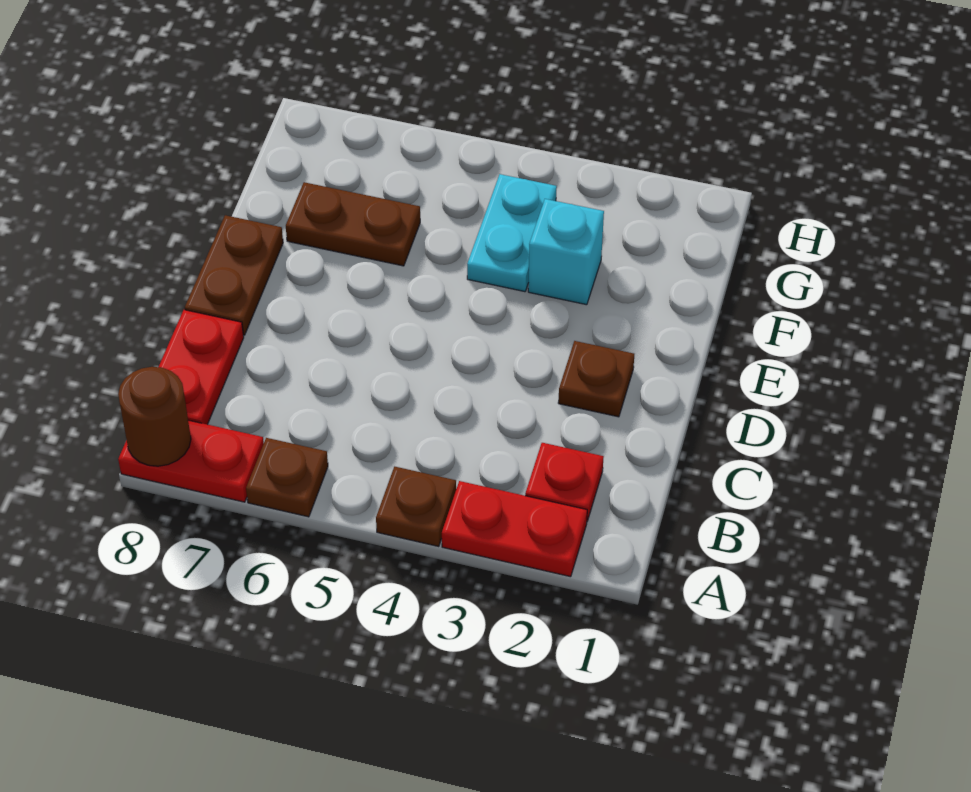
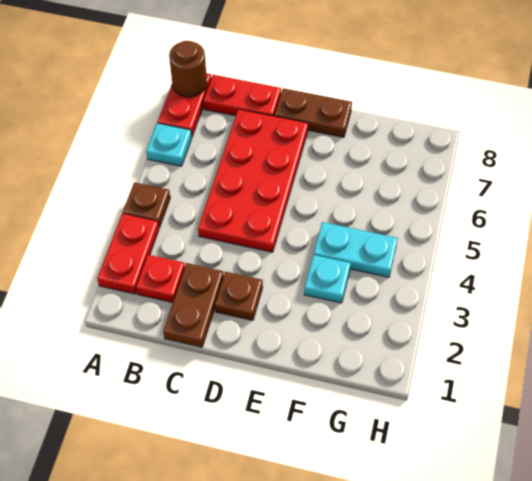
brown plate A6 level 1 -> cyan plate A6 level 1
none -> red plate C4:D7 level 1
cyan brick F3 level 1 -> cyan plate F3 level 1
brown plate F6:F7 level 1 -> brown plate C1:C2 level 1

